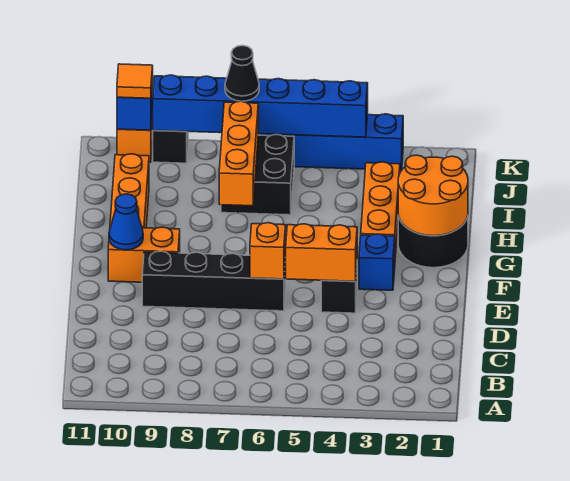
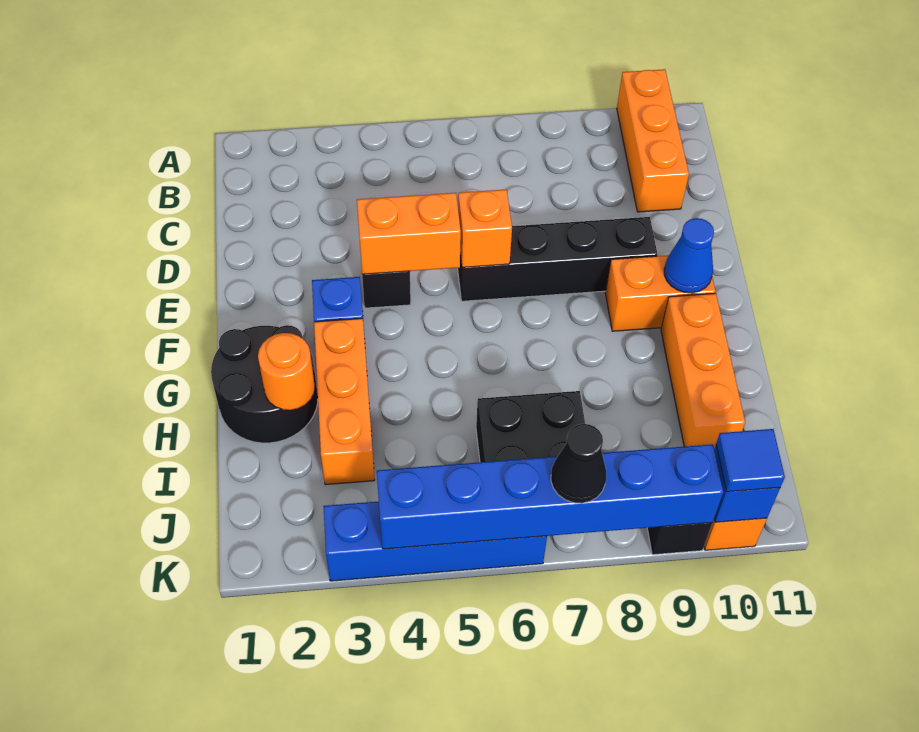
orange round brick G1:H2 level 2 -> orange round brick H2 level 2
orange brick H7:J7 level 2 -> orange brick A10:C10 level 1
orange tile K10 level 3 -> blue tile K10 level 3

